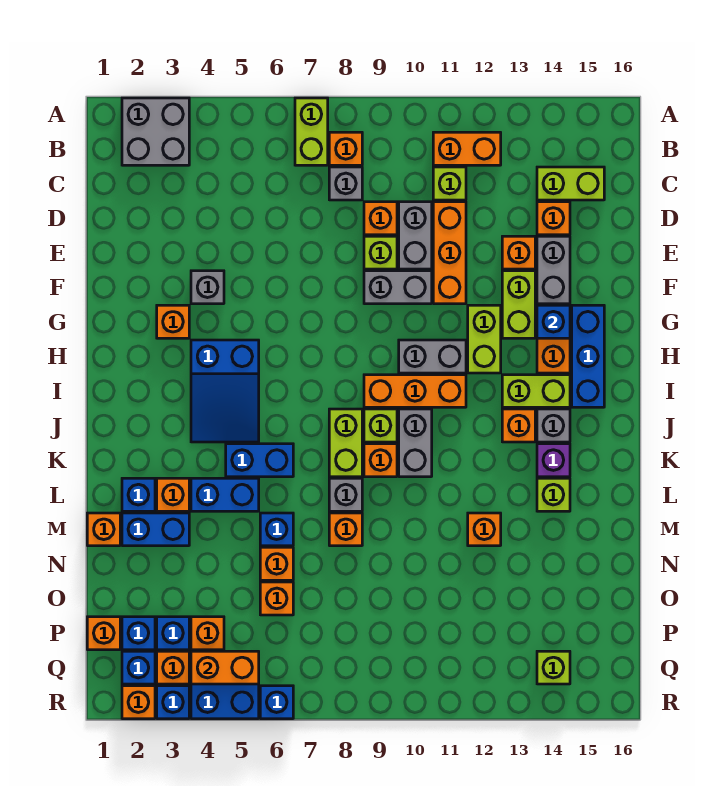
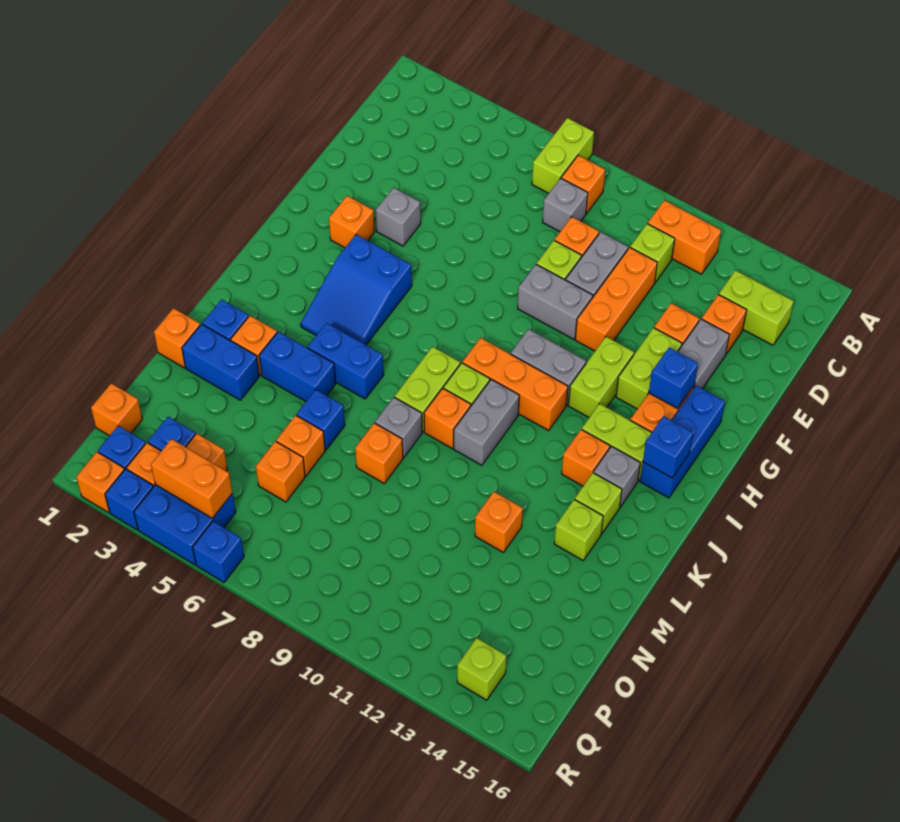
grey brick A2:B3 level 1 -> none
purple brick K14 level 1 -> lime brick K14 level 1
blue brick P2 level 1 -> blue brick I15 level 2

